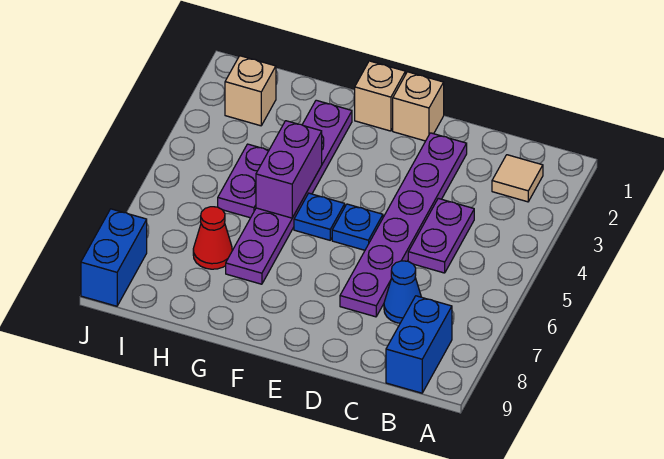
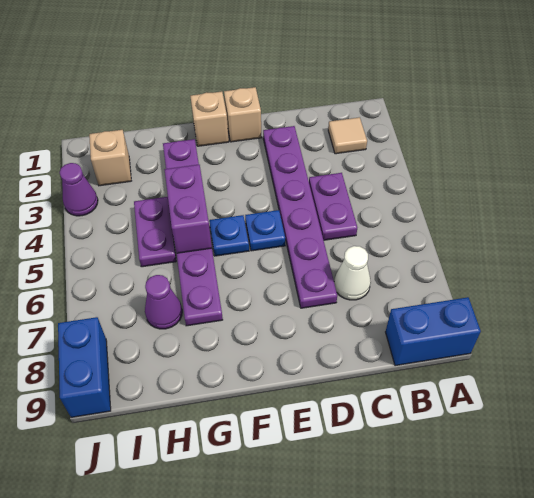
blue brick B8:B9 level 1 -> blue brick A9:B9 level 1
blue cone C7 level 1 -> white cone C7 level 1
red cone H7 level 1 -> purple cone H7 level 1
none -> purple cone J3 level 1

